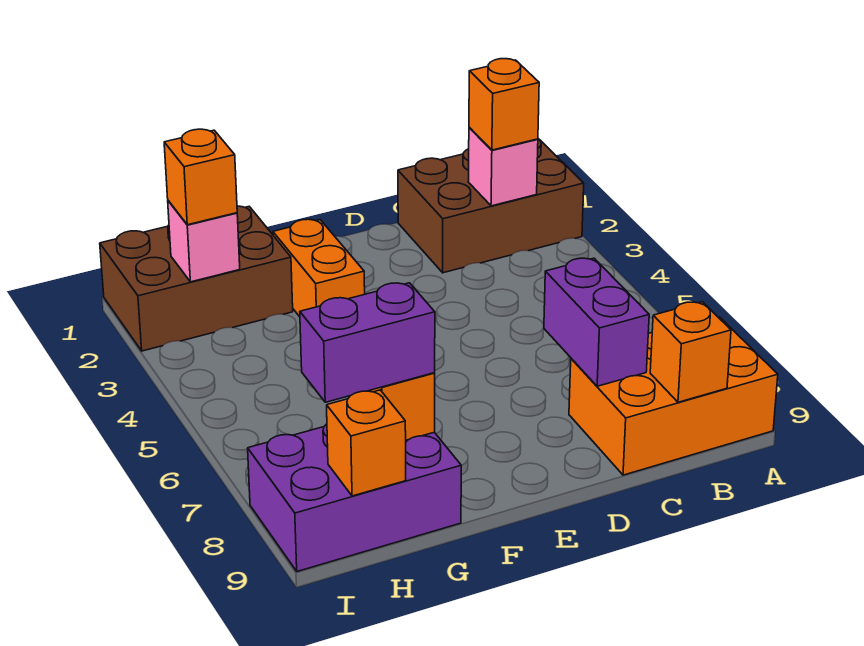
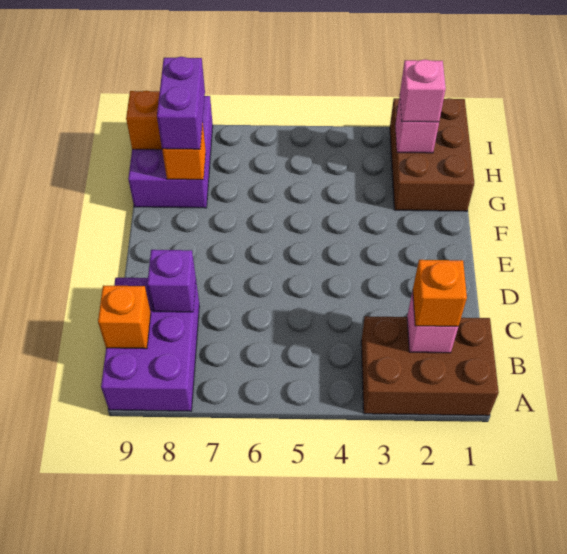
brown brick A1:C2 level 1 -> brown brick A1:B3 level 1
orange brick A8:C9 level 1 -> purple brick A8:C9 level 1
purple brick C7:C8 level 2 -> purple brick C8 level 2
orange brick F2:F3 level 1 -> none
orange brick H2 level 3 -> pink brick H2 level 3

